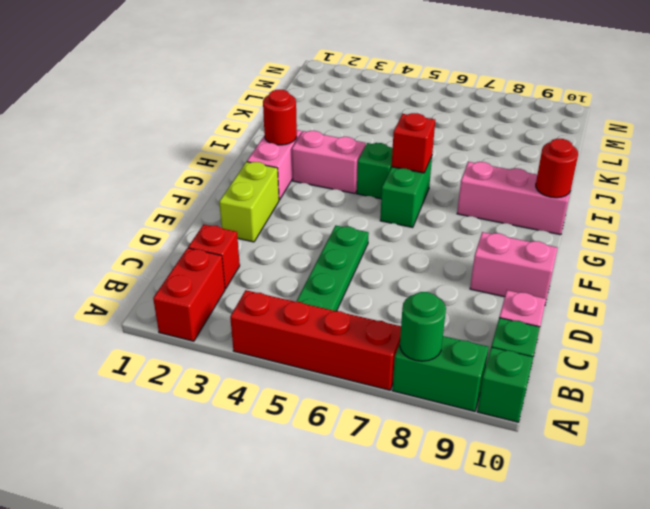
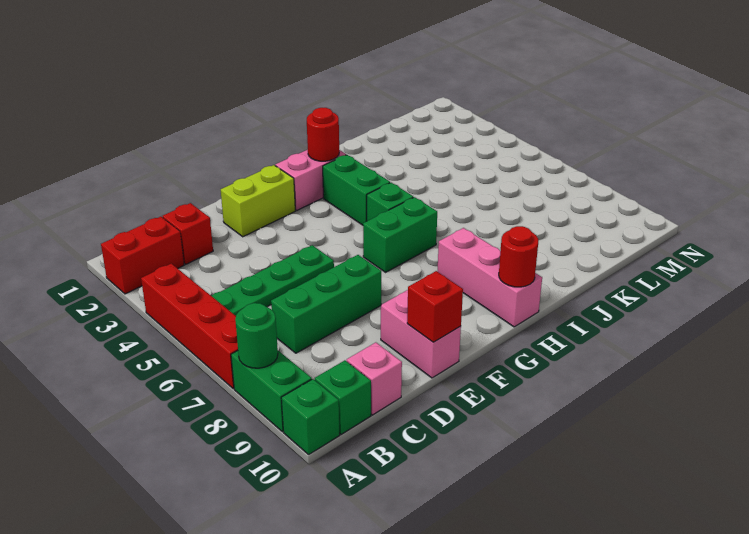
none -> green brick C7:E7 level 1
pink brick H3:H4 level 1 -> green brick H3:H4 level 1
red brick H6 level 2 -> red brick E10 level 2

